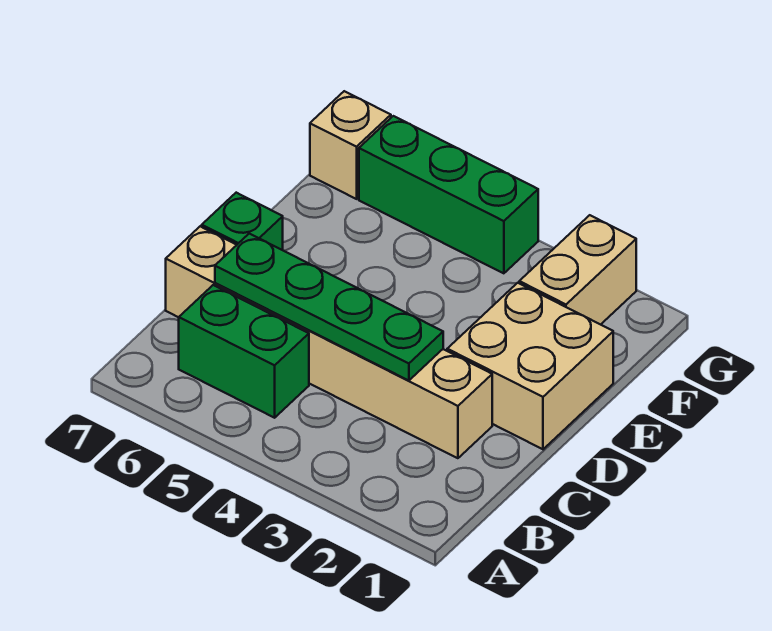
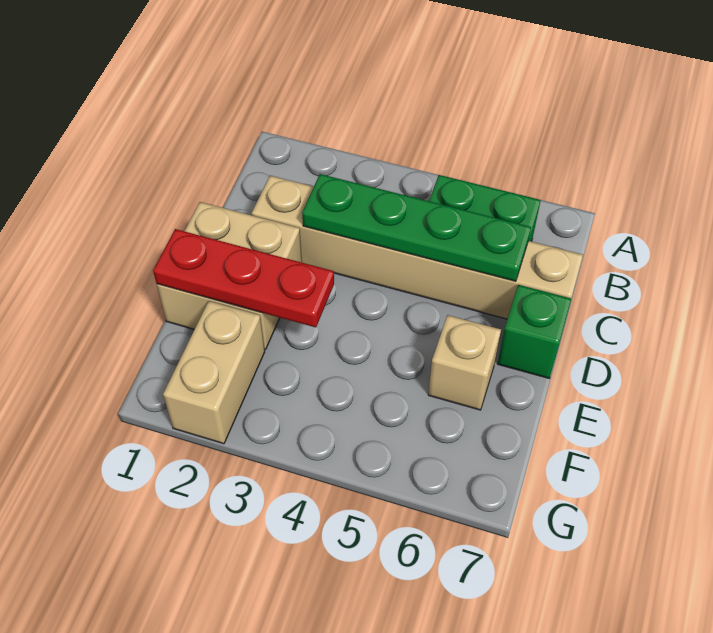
none -> red plate E1:E3 level 2
green brick G4:G6 level 1 -> none
tan brick G7 level 1 -> tan brick E6 level 1

